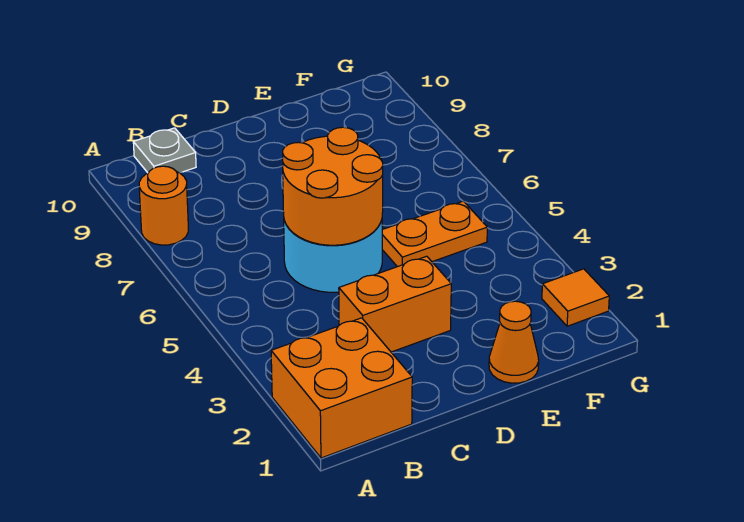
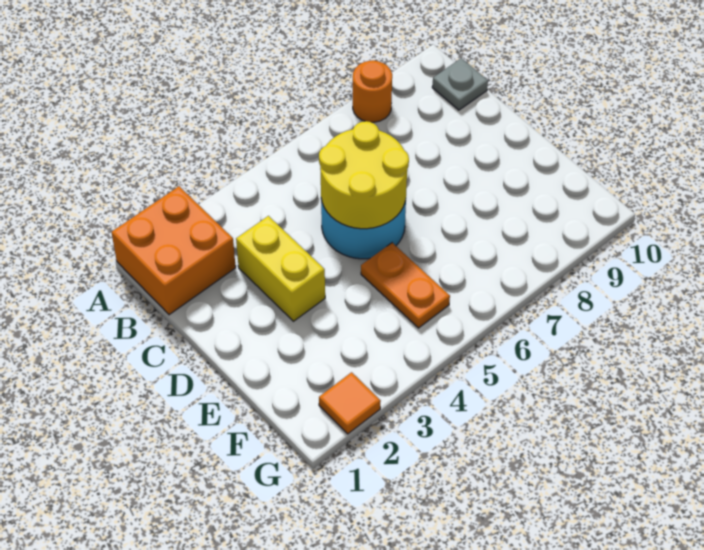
orange brick C3:D3 level 1 -> yellow brick C3:D3 level 1
orange round brick C5:D6 level 2 -> yellow round brick C5:D6 level 2
orange cone E1 level 1 -> none

